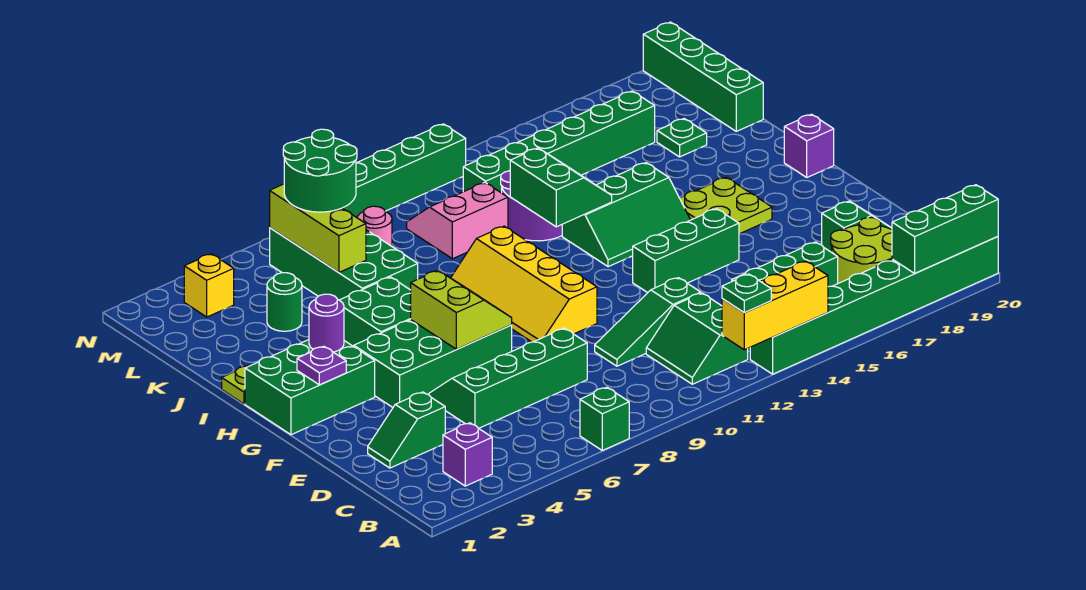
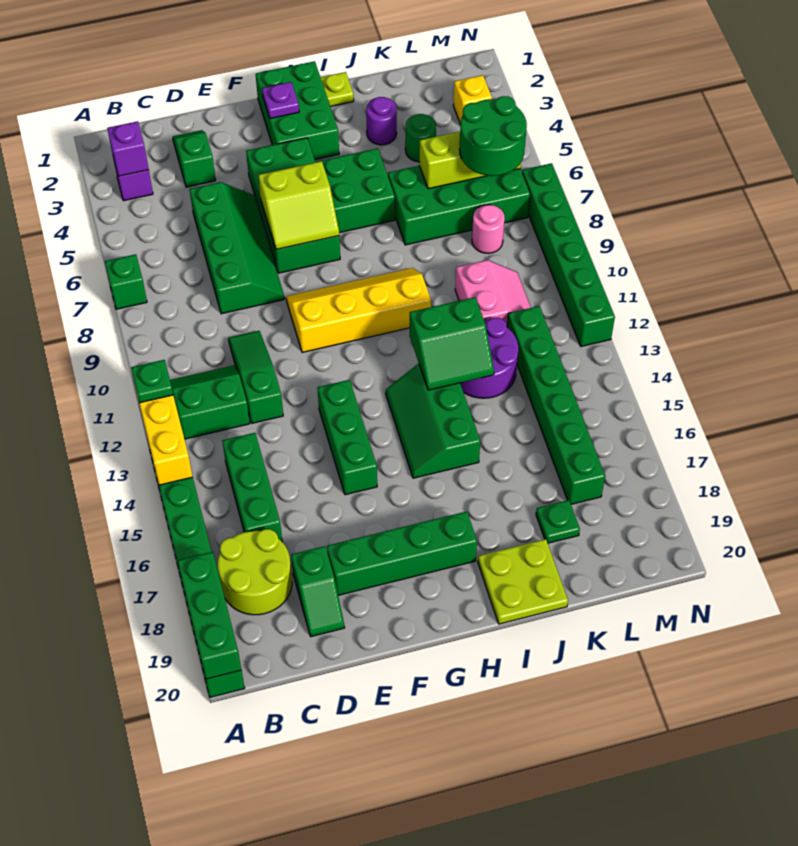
lime plate G16:H17 level 1 -> lime plate I19:J20 level 1
purple round brick H3 level 2 -> purple round brick J3 level 1
purple brick H20 level 1 -> purple brick B3 level 2
green brick K20:N20 level 1 -> green brick E18:H18 level 1

